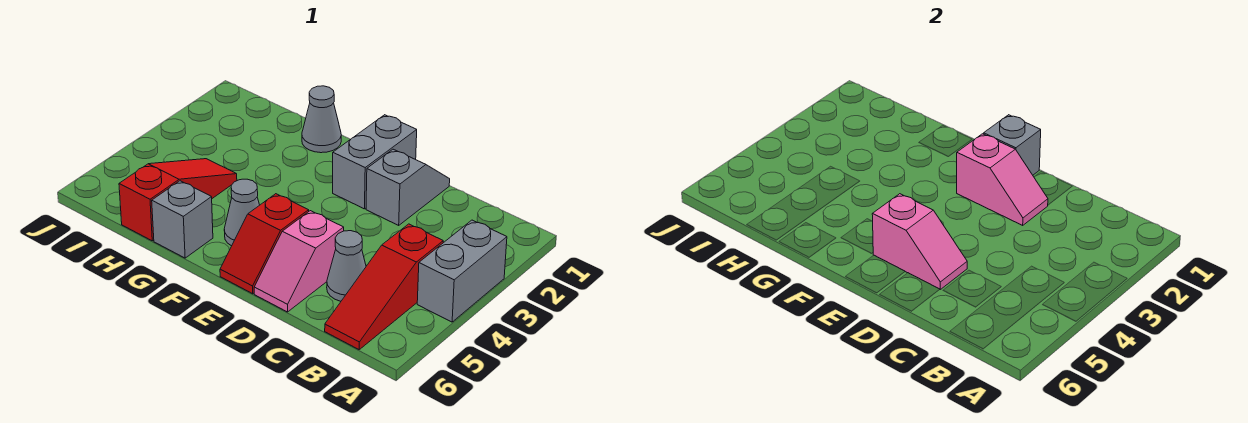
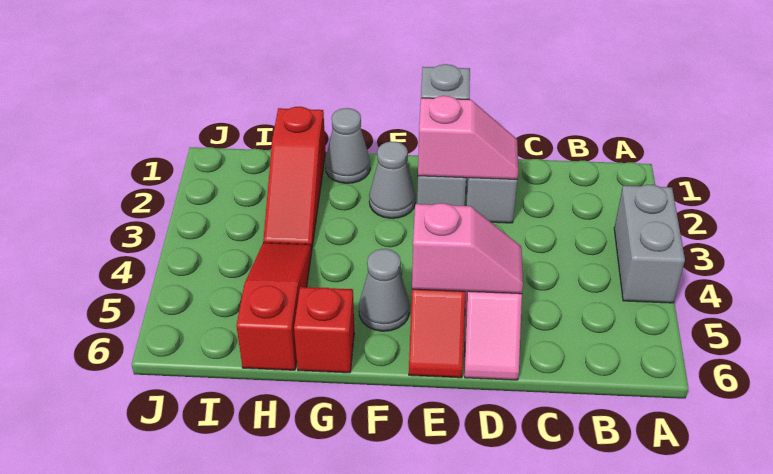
red slope B4:B6 level 1 top 4 -> red slope H1:H3 level 1 top 1
grey cone C5 level 1 -> grey cone F2 level 1
grey brick G6 level 1 -> red brick G6 level 1

